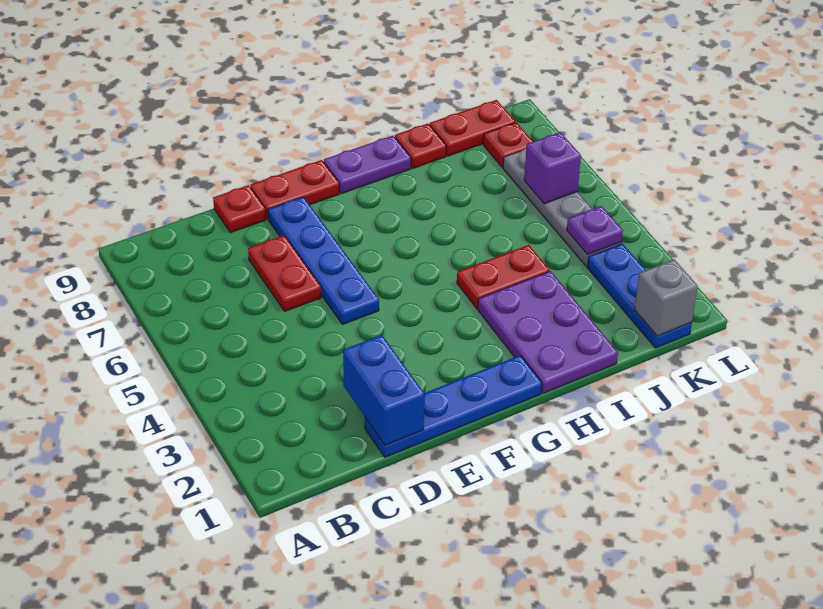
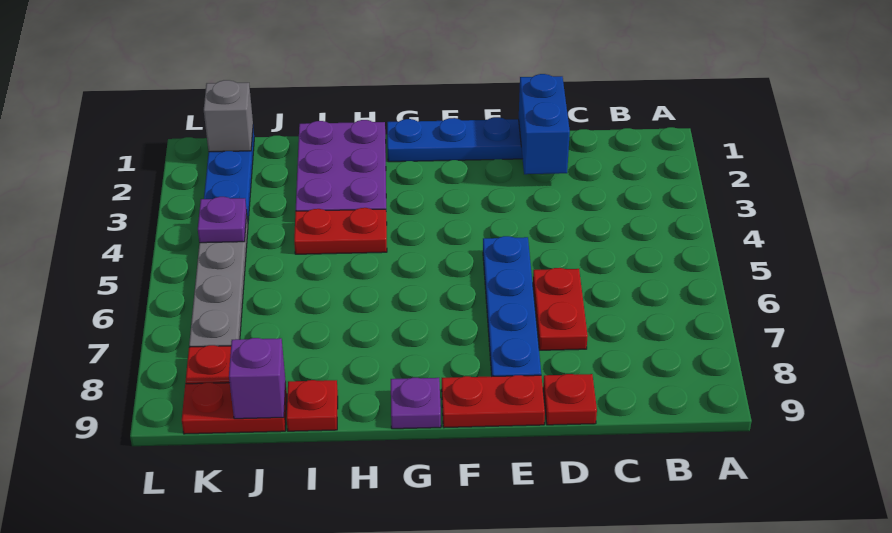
purple plate G9:H9 level 1 -> purple plate G9 level 1
purple brick K6 level 2 -> purple brick J9 level 2

